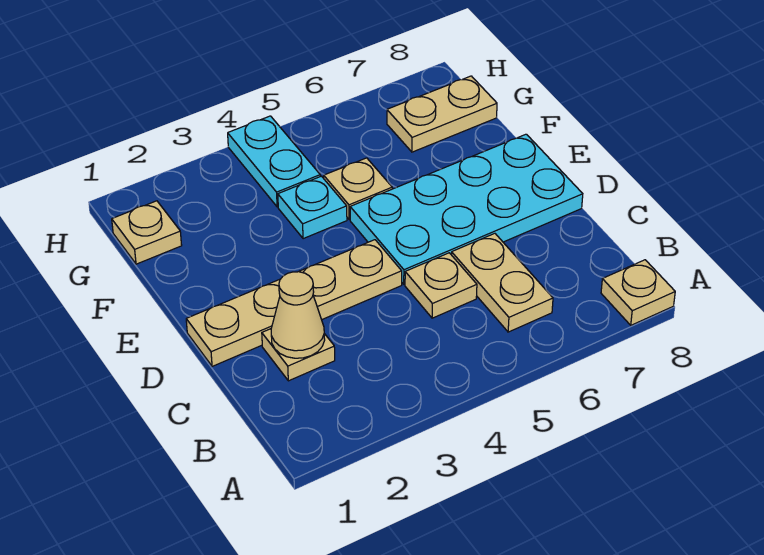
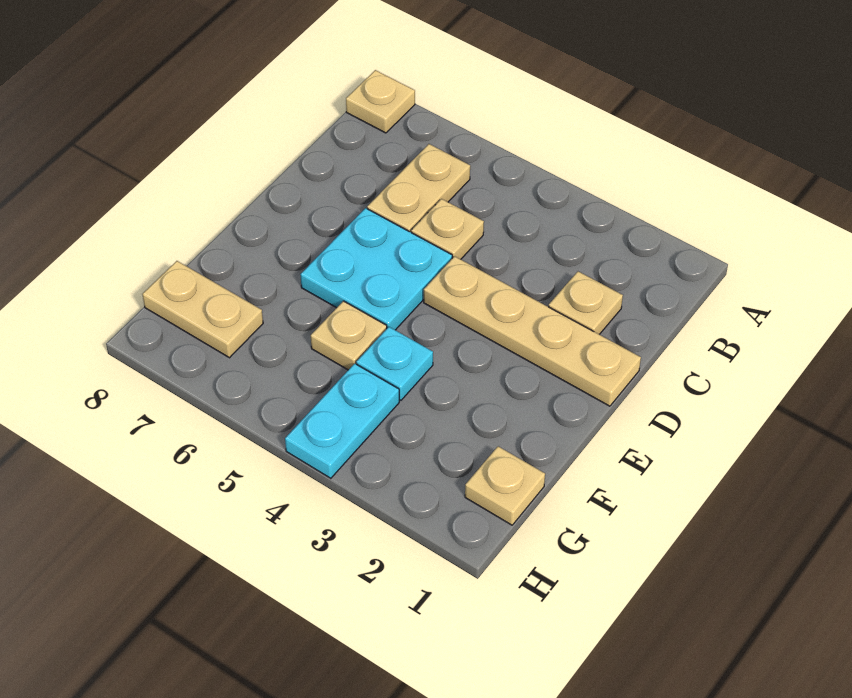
tan cone C2 level 2 -> none
cyan plate D5:E8 level 1 -> cyan plate D5:E6 level 1

